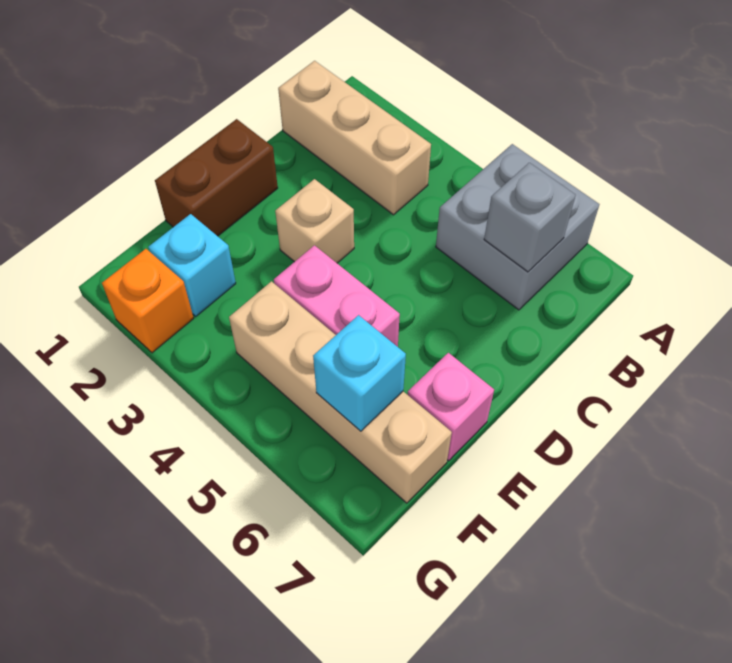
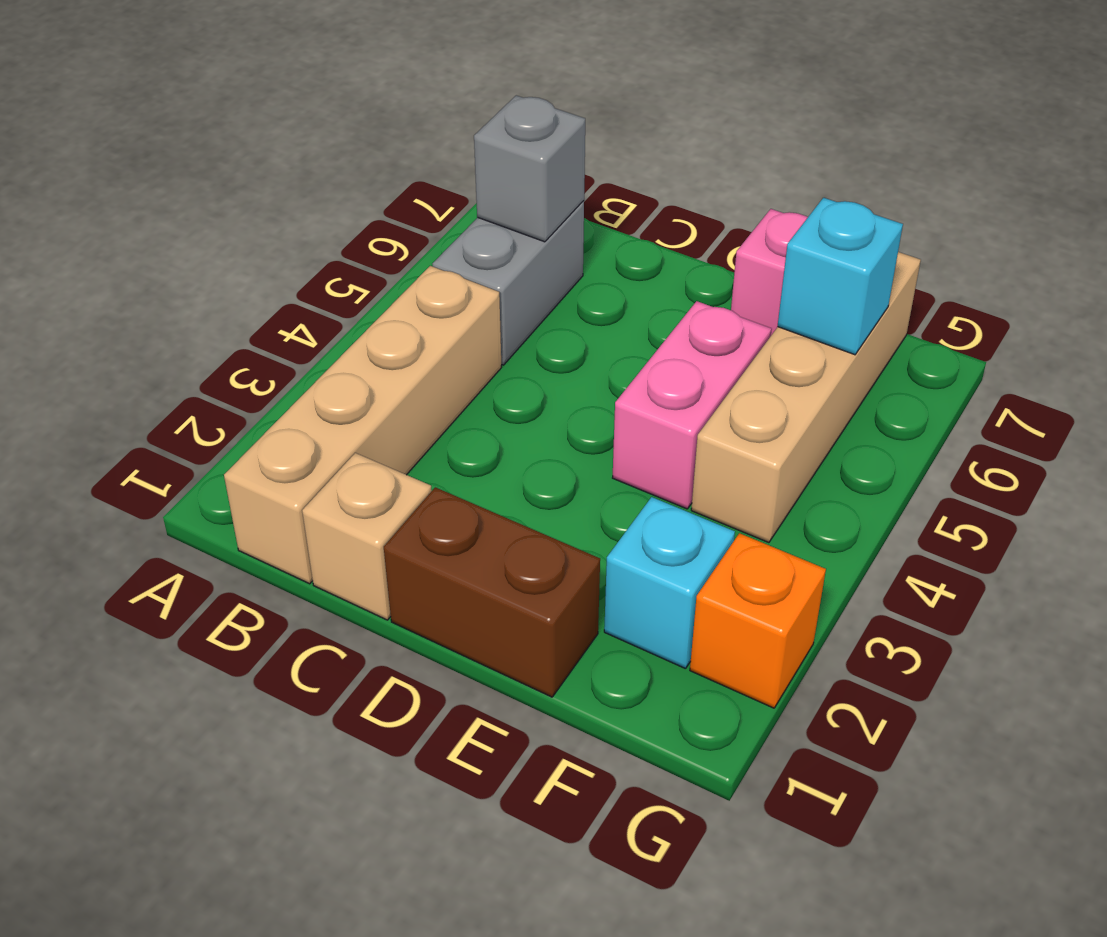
grey brick A5:B6 level 1 -> grey brick B5:B6 level 1
tan brick B1:B3 level 1 -> tan brick B1:B4 level 1
tan brick D3 level 1 -> tan brick C1 level 1

